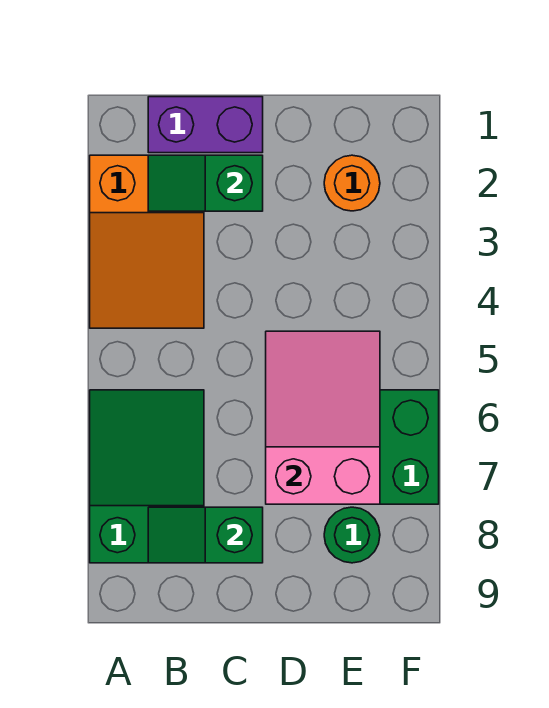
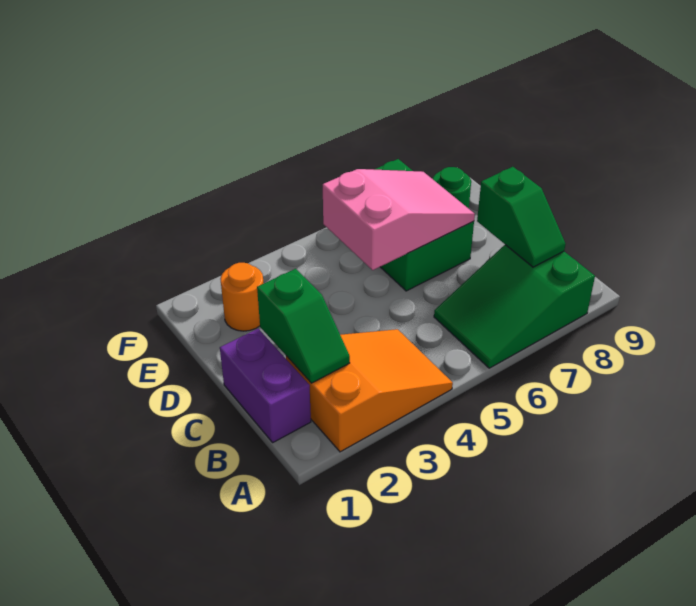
pink slope D5:E7 level 2 top 7 -> pink slope D5:E7 level 2 top 5

